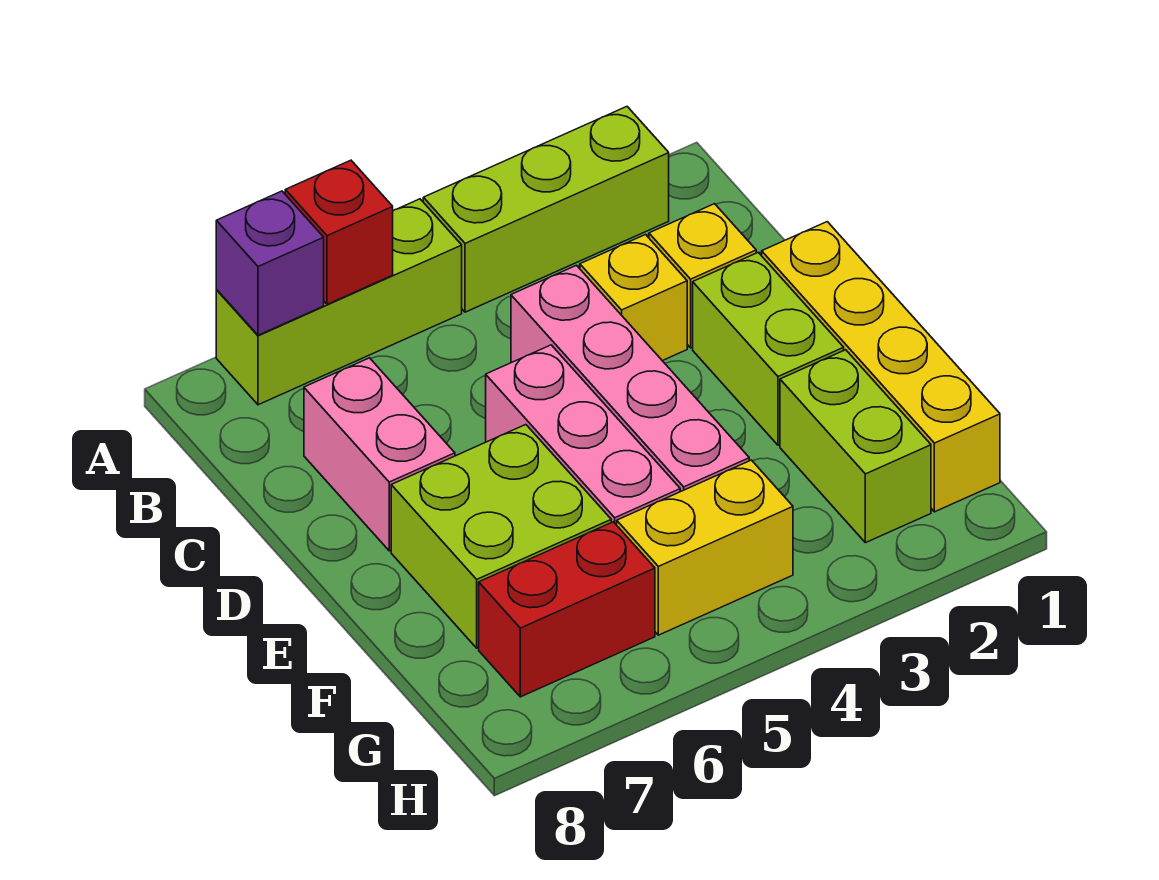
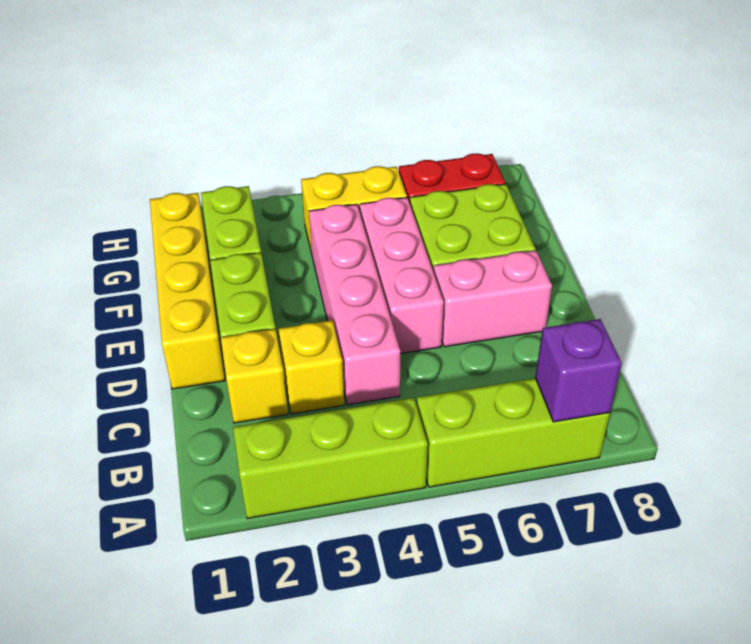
red brick A6 level 2 -> none
pink brick C7:D7 level 1 -> pink brick D6:D7 level 1

